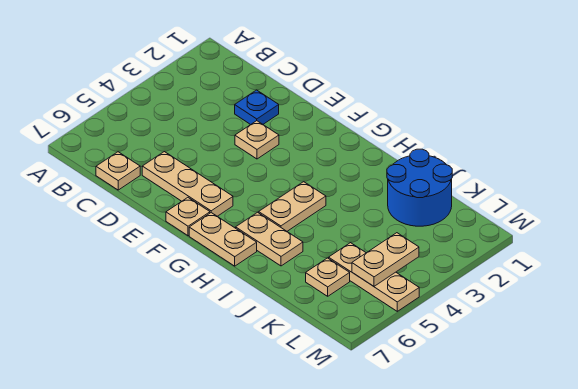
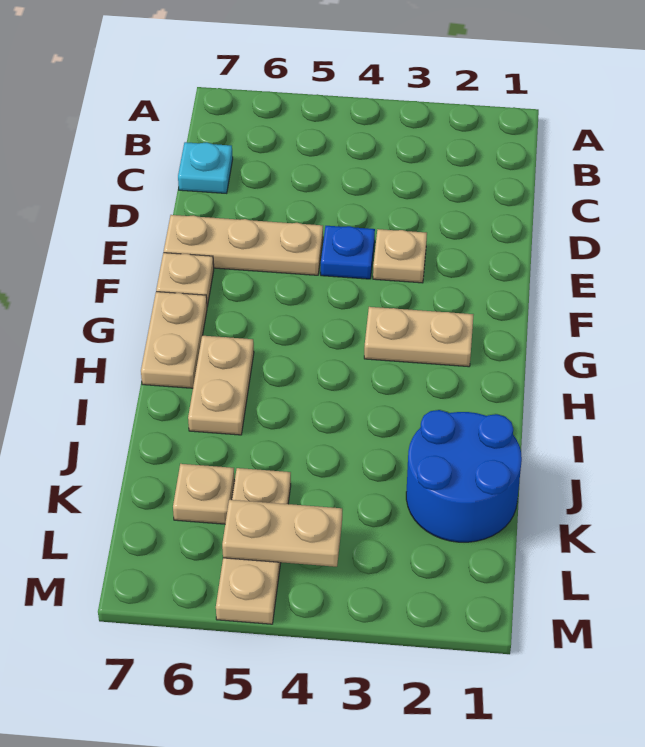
tan plate C7 level 1 -> cyan plate C7 level 1
blue plate D2 level 1 -> blue plate E4 level 1
tan plate D6:F6 level 1 -> tan plate E5:E7 level 1
tan plate H4:H5 level 1 -> tan plate G2:G3 level 1

